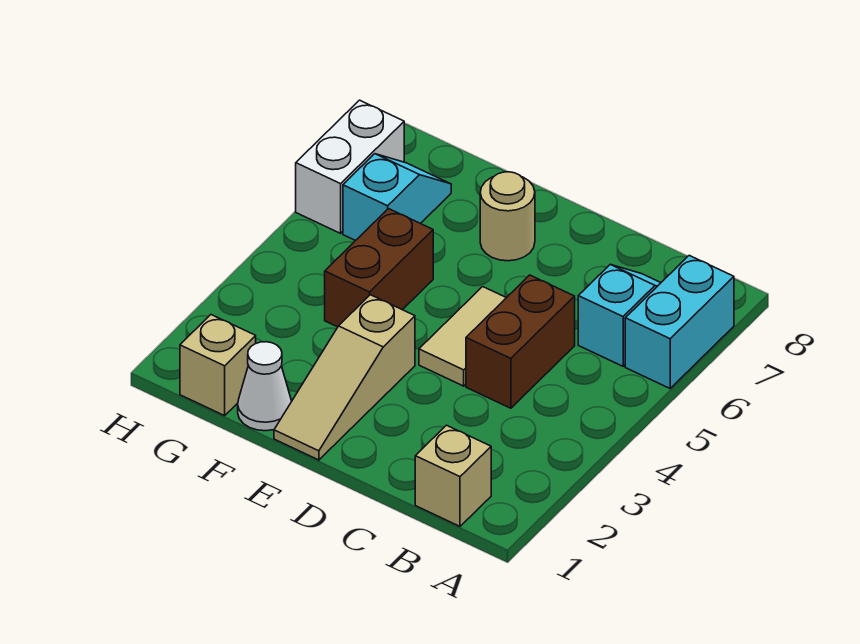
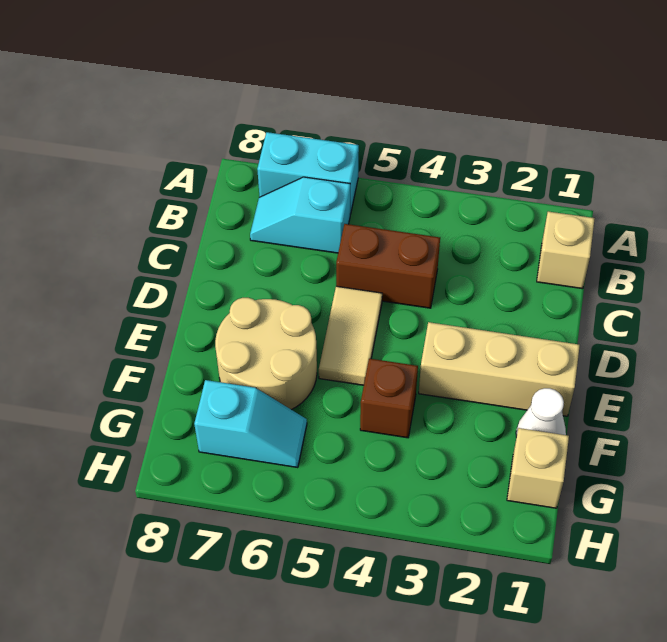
tan tile D4:D5 level 1 -> tan tile D5:E5 level 1
tan slope E1:E3 level 1 top 3 -> tan brick E1:E3 level 1
tan round brick E7 level 1 -> tan round brick E6:F7 level 1
brown brick F4:F5 level 1 -> brown brick F4 level 1
cyan slope G6:G7 level 1 top 6 -> cyan slope G6:G7 level 1 top 7
white brick H6:H7 level 1 -> none

